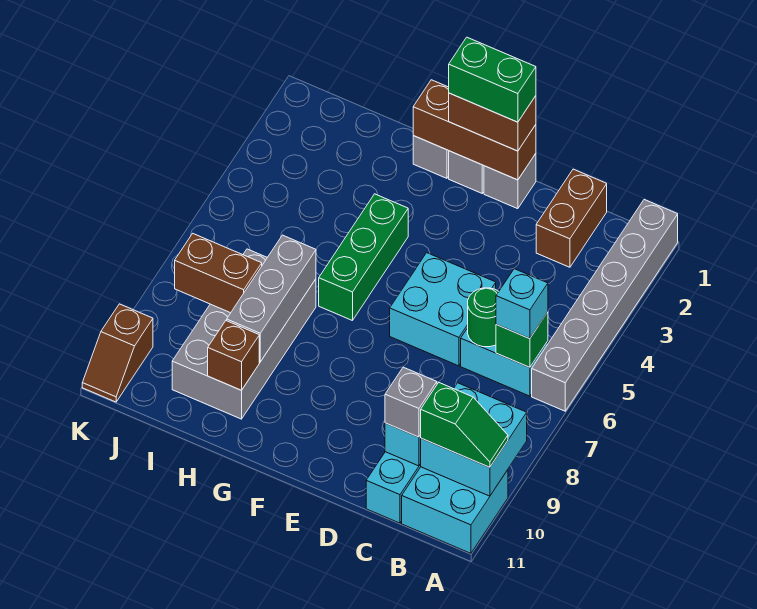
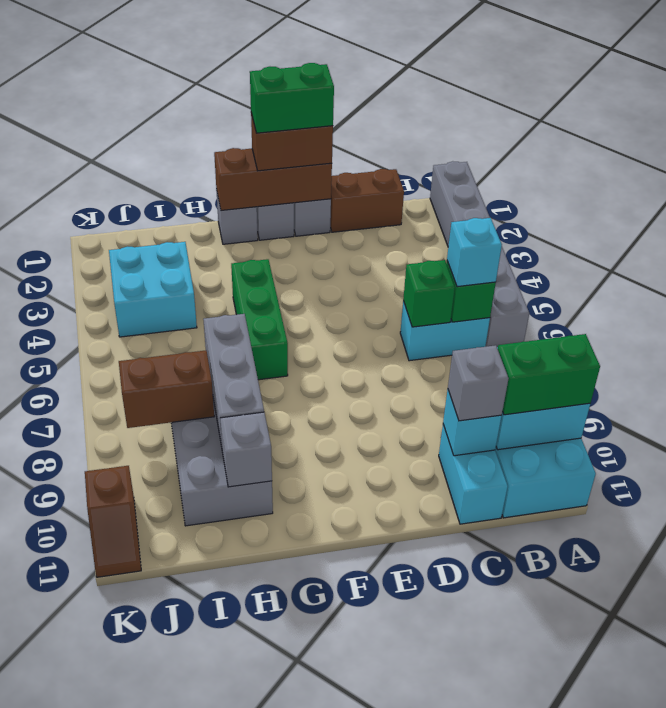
green slope A10:B10 level 3 top B -> green brick A10:B10 level 3
brown brick C1:C2 level 1 -> brown brick C1:D1 level 1
green round brick C6 level 2 -> green brick C6 level 2
cyan brick D5:E6 level 1 -> cyan brick I3:J4 level 1
brown brick H10 level 2 -> grey brick H10 level 2

